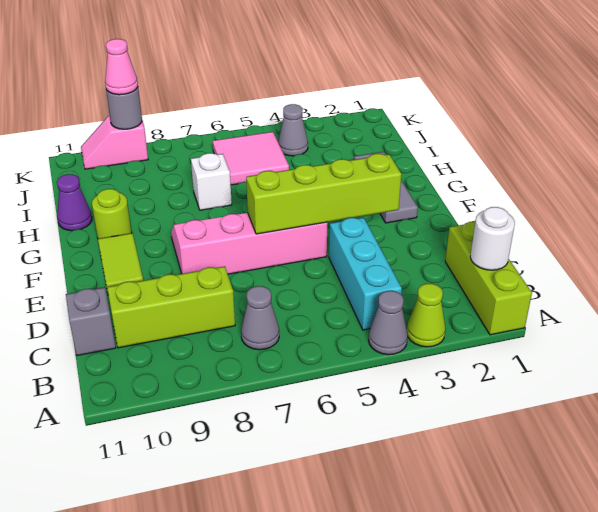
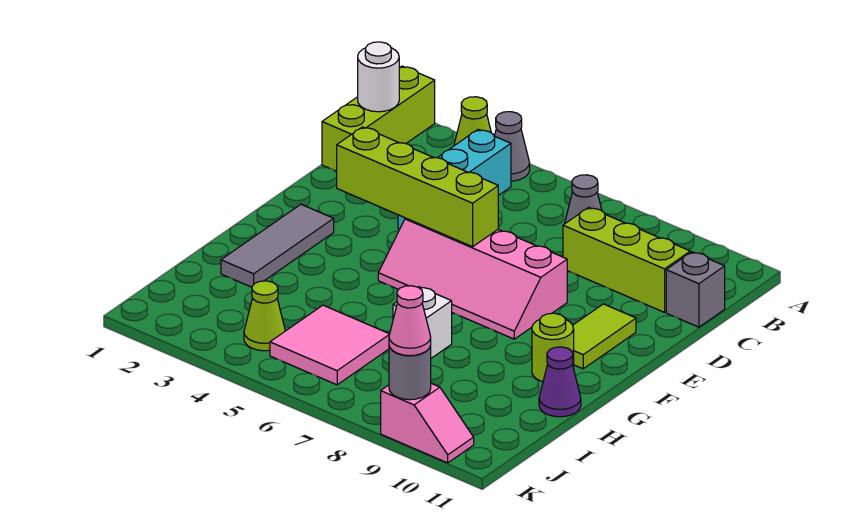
grey cone J4 level 1 -> lime cone J4 level 1

